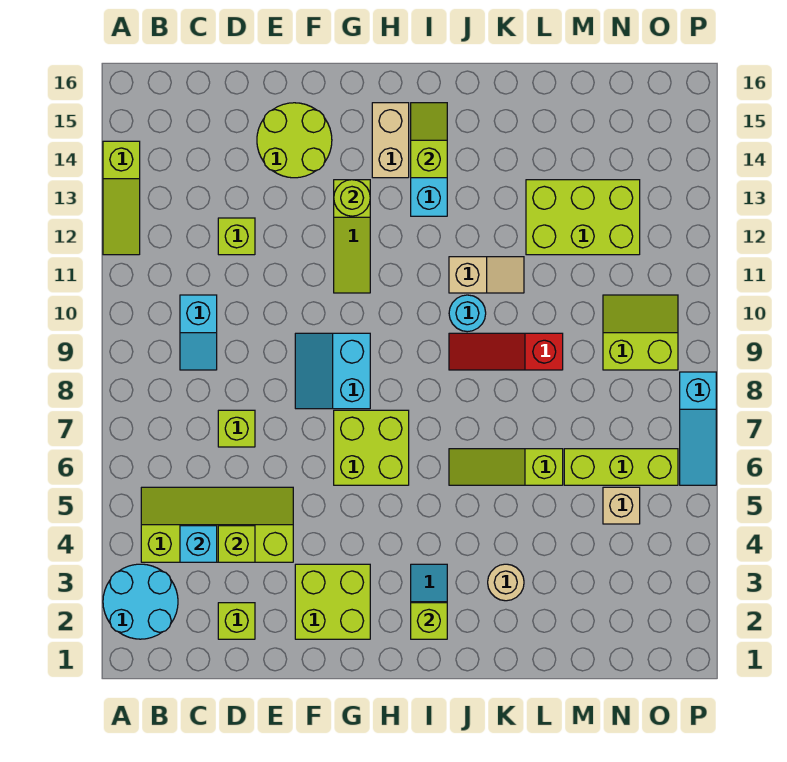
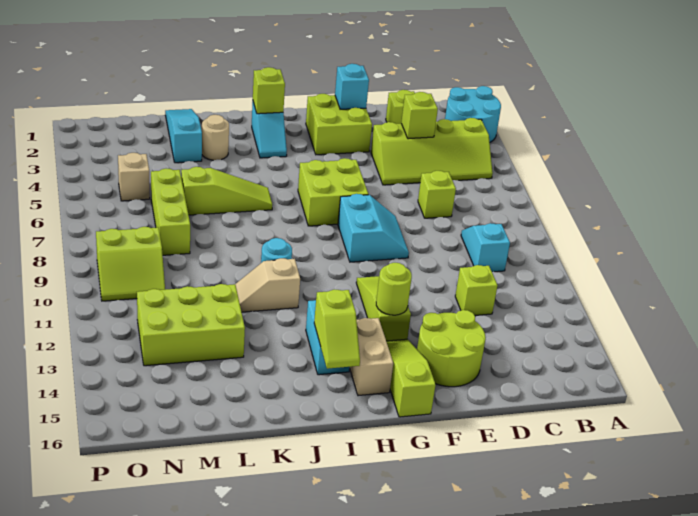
lime slope A12:A14 level 1 top 14 -> lime slope G14:G16 level 1 top 16
cyan brick C4 level 2 -> cyan brick F2 level 2
red slope J9:L9 level 1 top L -> none
lime brick M6:O6 level 1 -> lime brick M6:M8 level 1
cyan slope P6:P8 level 1 top 8 -> cyan slope L1:L3 level 1 top 3

